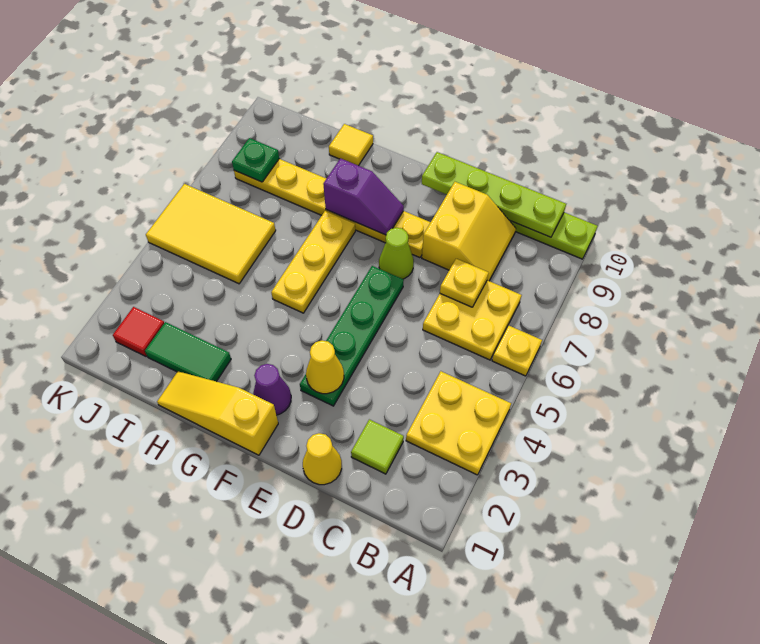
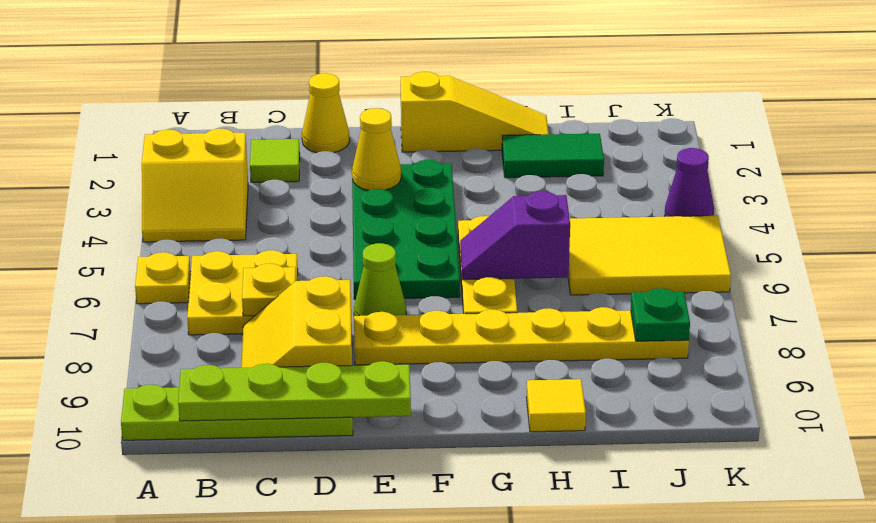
yellow plate A3:B4 level 1 -> yellow slope A3:B4 level 1 top 3
green plate E3:E6 level 1 -> green plate E3:F6 level 1
purple cone F2 level 1 -> purple cone K4 level 1
purple slope F8:G8 level 2 top G -> purple slope G6:H6 level 2 top H
red tile J2 level 1 -> none

